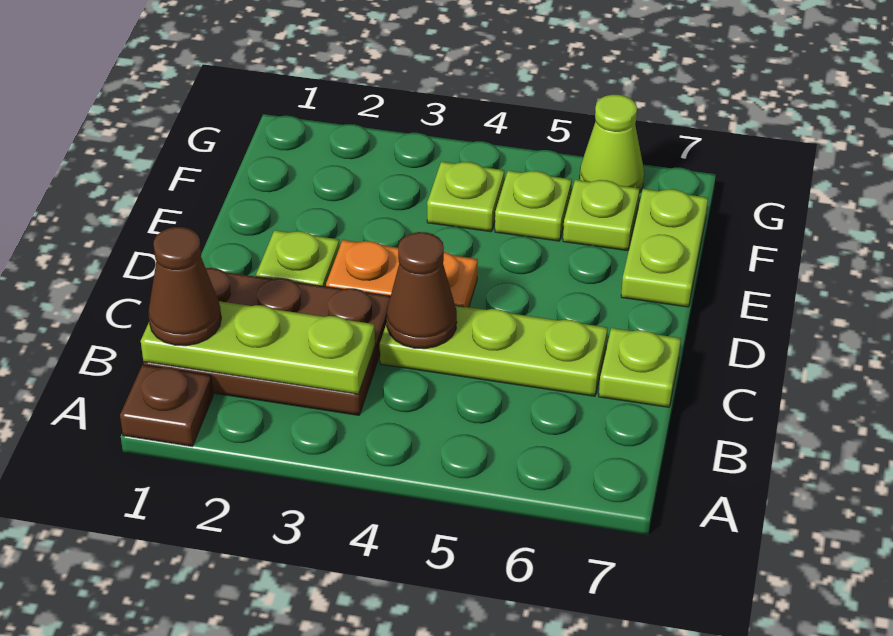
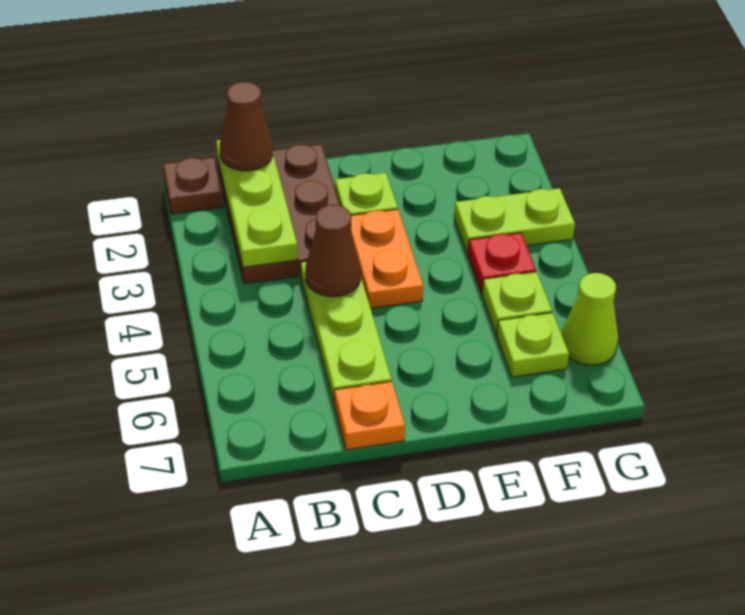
lime plate C7 level 1 -> orange plate C7 level 1
lime plate E7:F7 level 1 -> lime plate F3:G3 level 1
lime plate F4 level 1 -> red plate F4 level 1

